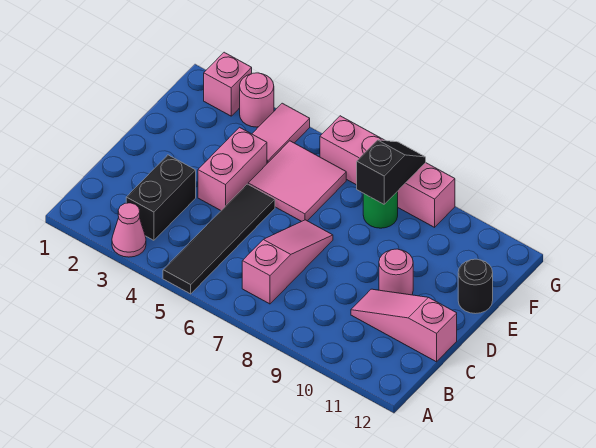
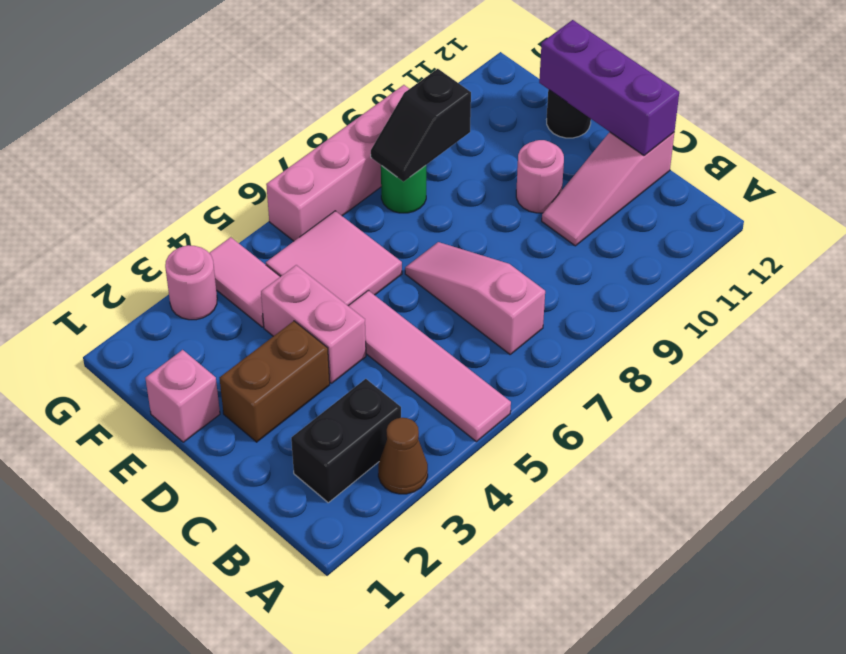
pink cone A3 level 1 -> brown cone A3 level 1
black tile A5:D5 level 1 -> pink tile A5:D5 level 1
black brick B3:C3 level 1 -> black brick B2:B3 level 1
none -> purple brick C12:E12 level 2
none -> brown brick D2:D3 level 1
black slope F8:G8 level 2 top F -> black slope F8:F9 level 2 top 9
pink brick G2 level 1 -> pink brick E1 level 1

